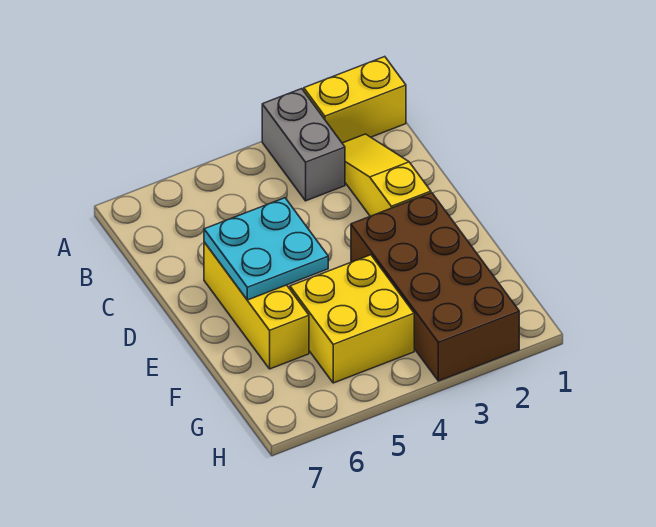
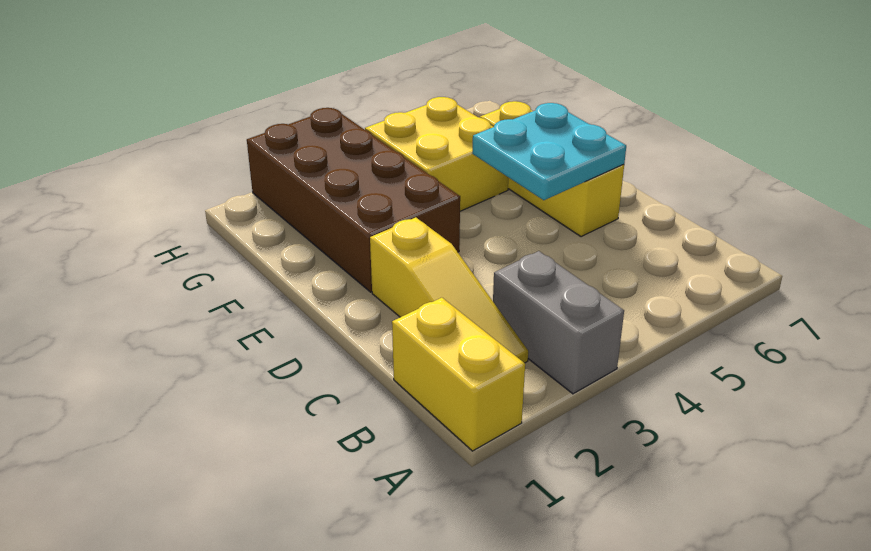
yellow brick A1:A2 level 1 -> yellow brick A1:B1 level 1

